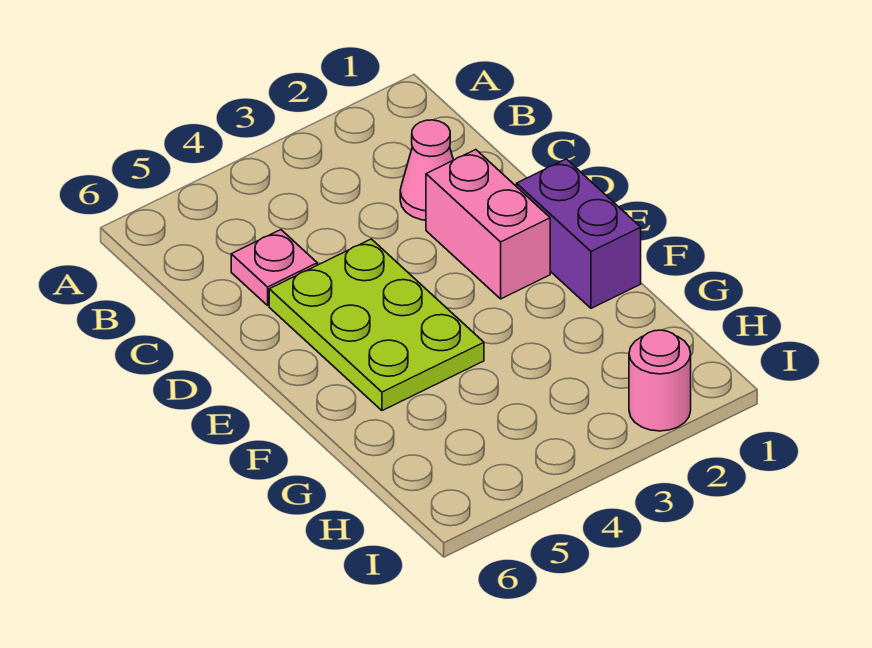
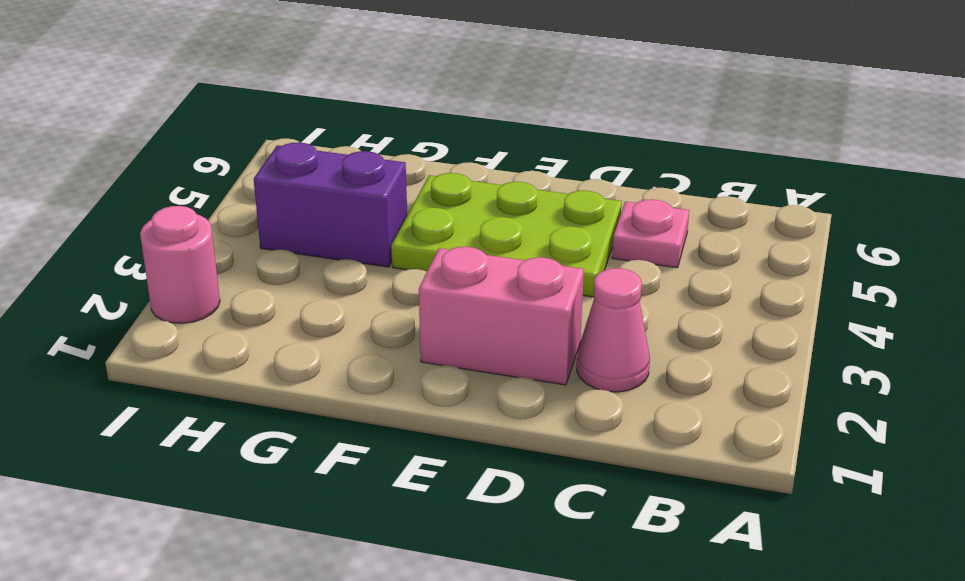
purple brick E1:F1 level 1 -> purple brick G4:H4 level 1

